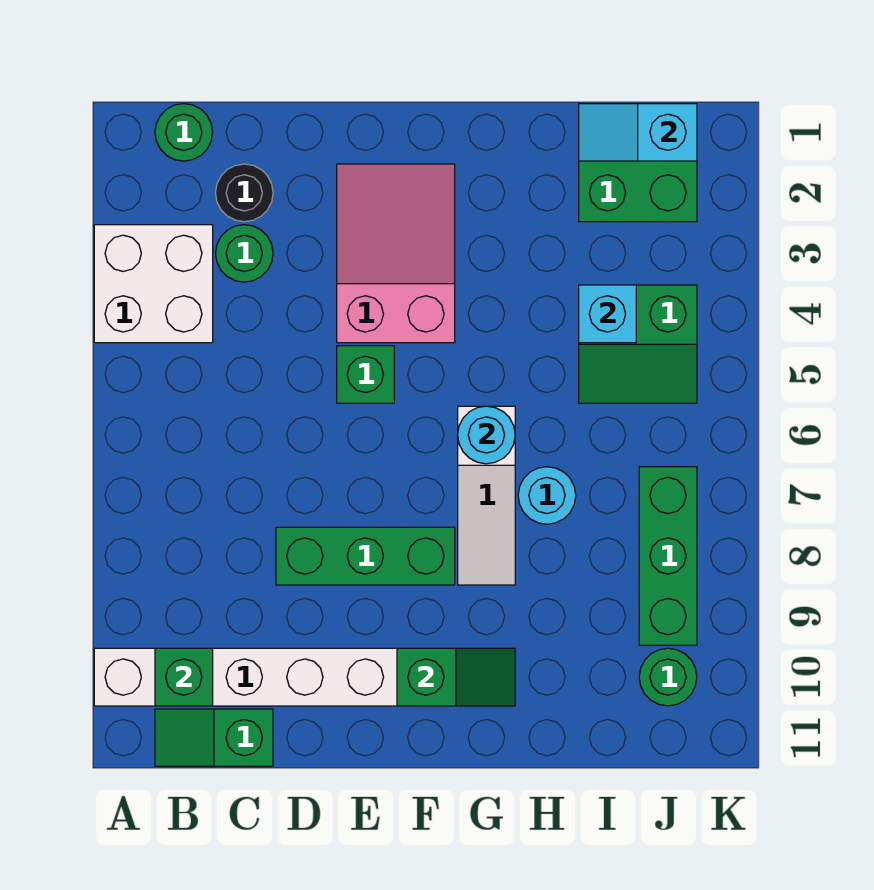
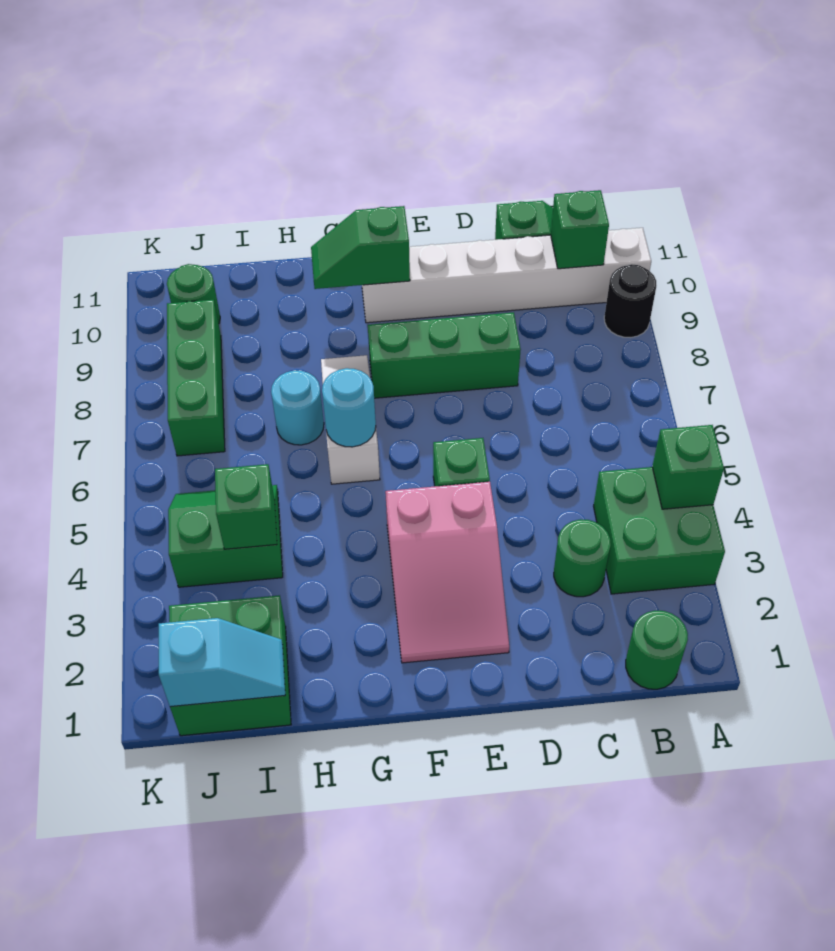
white brick A3:B4 level 1 -> green brick A3:B4 level 1
none -> green brick A4 level 2
black round brick C2 level 1 -> black round brick A9 level 1
cyan brick I4 level 2 -> green brick I4 level 2

